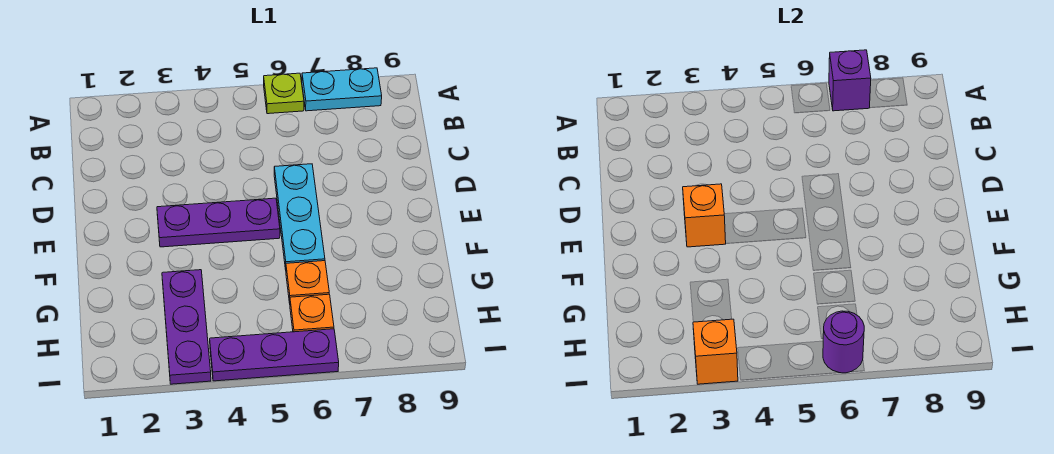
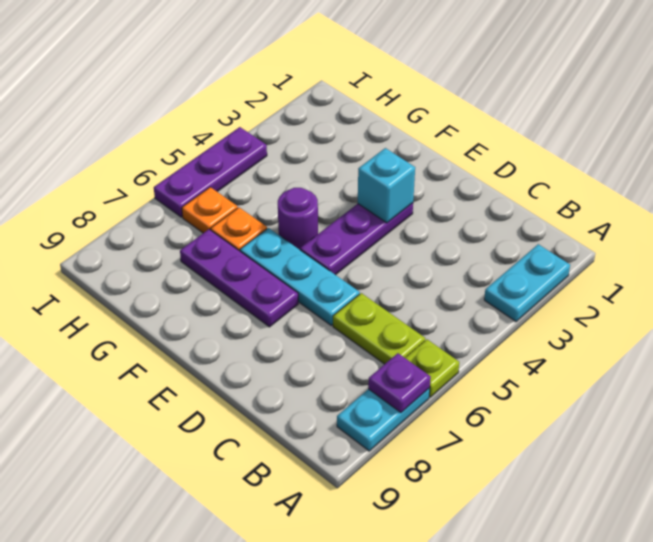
none -> cyan plate A2:A3 level 1
purple brick A7 level 2 -> purple plate A7 level 2
none -> lime plate B6:C6 level 1
orange brick E3 level 2 -> cyan brick E3 level 2
purple plate G3:I3 level 1 -> purple plate E7:G7 level 1
orange brick I3 level 2 -> none
purple round brick I6 level 2 -> purple round brick F5 level 1

